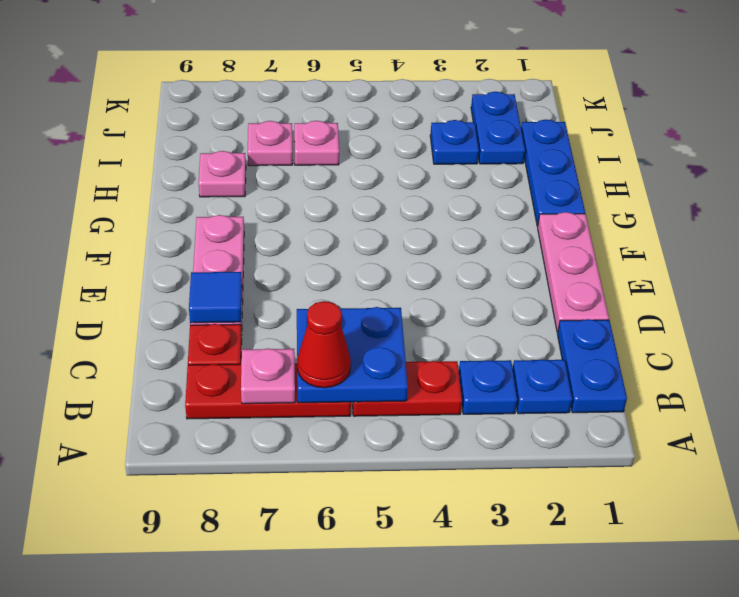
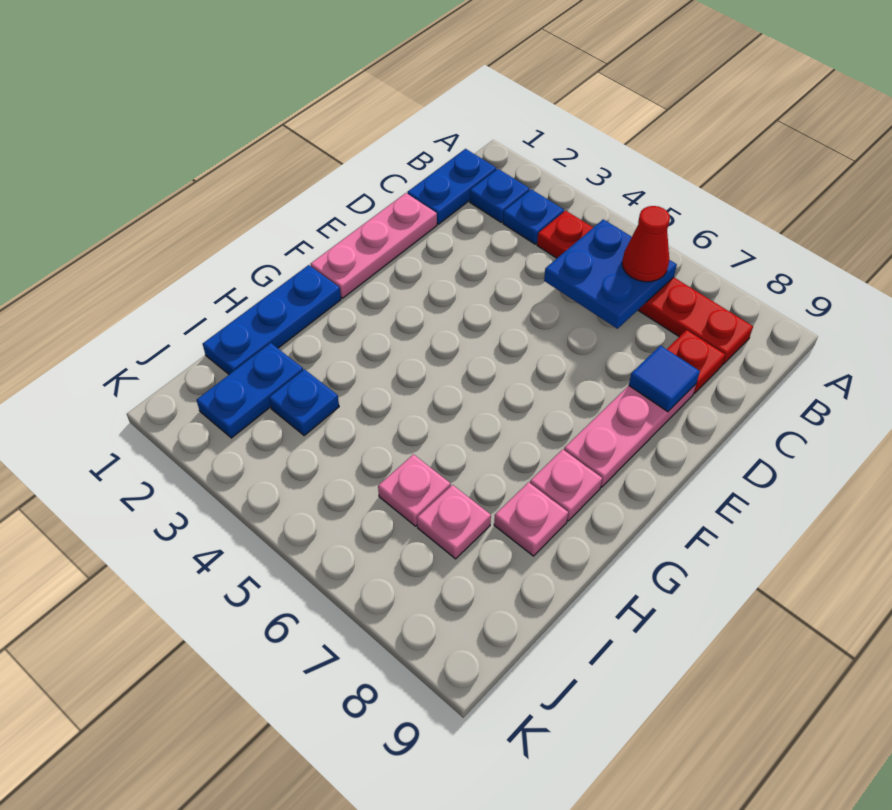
pink plate B7 level 2 -> pink plate G8 level 1

